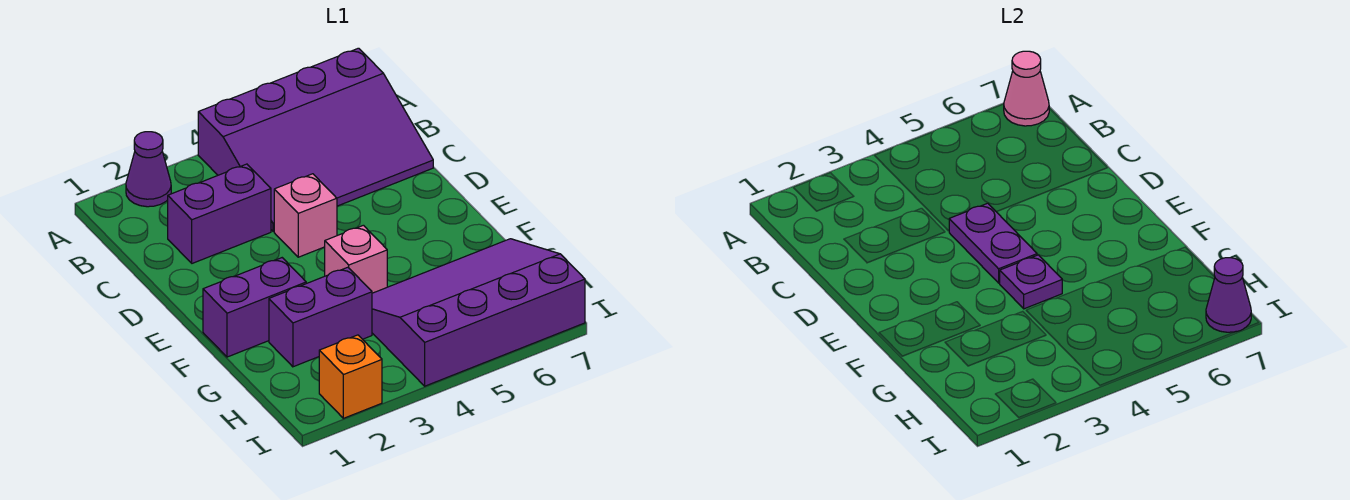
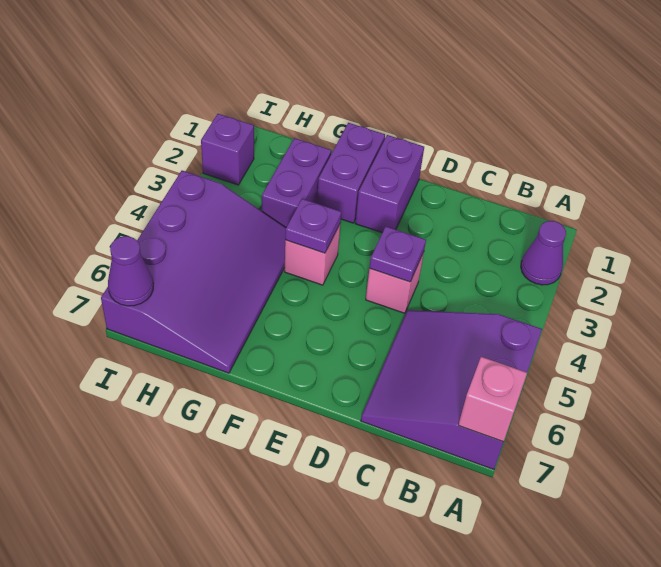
purple slope A4:C7 level 1 top A -> purple slope A5:C7 level 1 top A
pink cone A7 level 2 -> pink brick A7 level 2
purple brick C2:C3 level 1 -> purple brick E1:E2 level 1
purple plate D4:E4 level 2 -> purple plate D4 level 2
orange brick I2 level 1 -> purple brick I2 level 1

